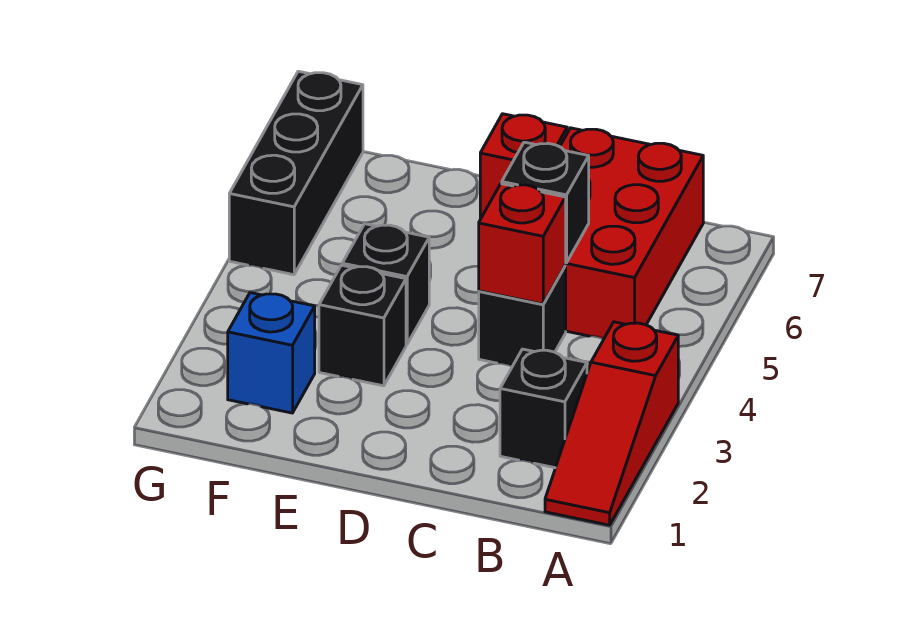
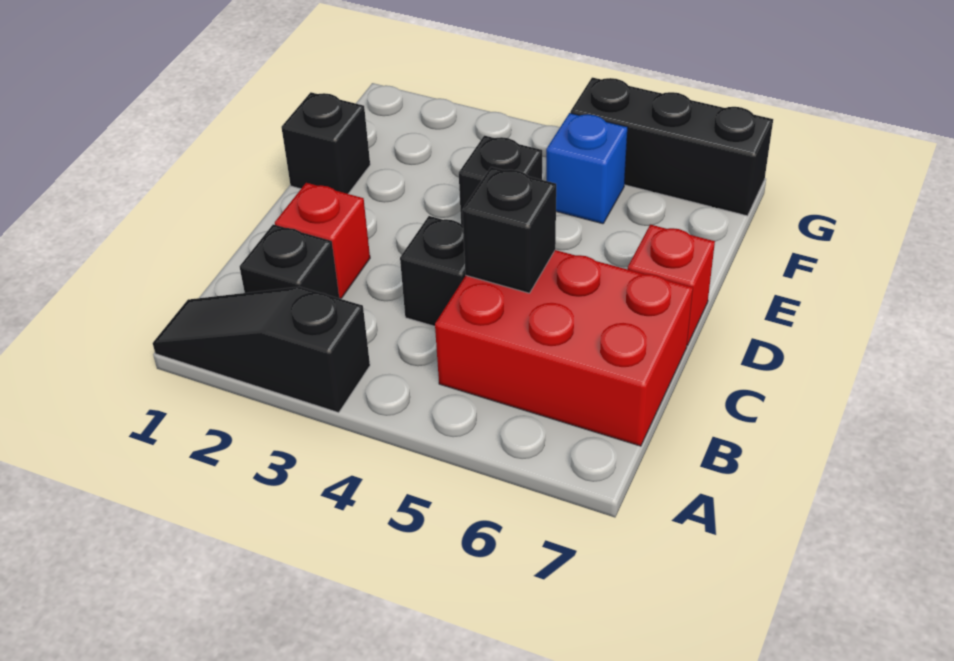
red slope A1:A3 level 1 top 3 -> black slope A1:A3 level 1 top 3
red brick C4 level 2 -> red brick C2 level 1
black brick E3 level 1 -> black brick E1 level 1
blue brick F2 level 1 -> blue brick F5 level 1

